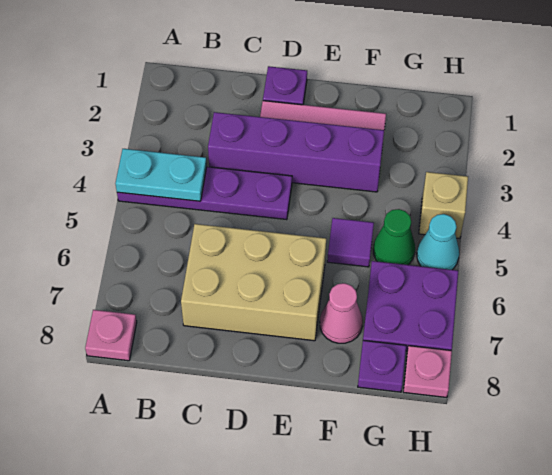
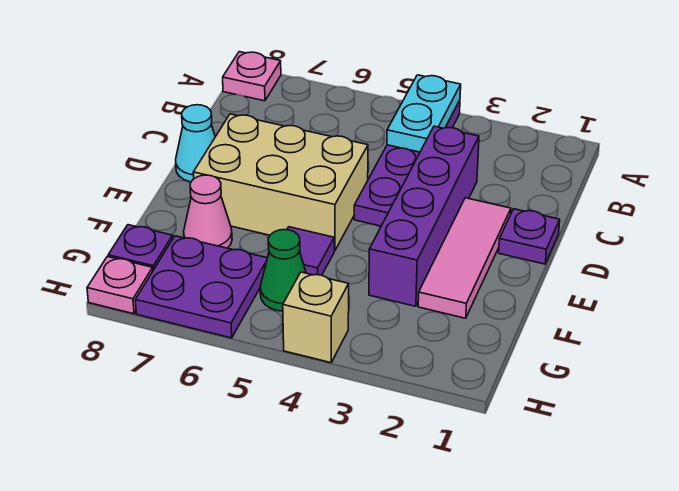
tan brick C6:E7 level 1 -> tan brick D5:E7 level 1
cyan cone H5 level 1 -> cyan cone D8 level 1

